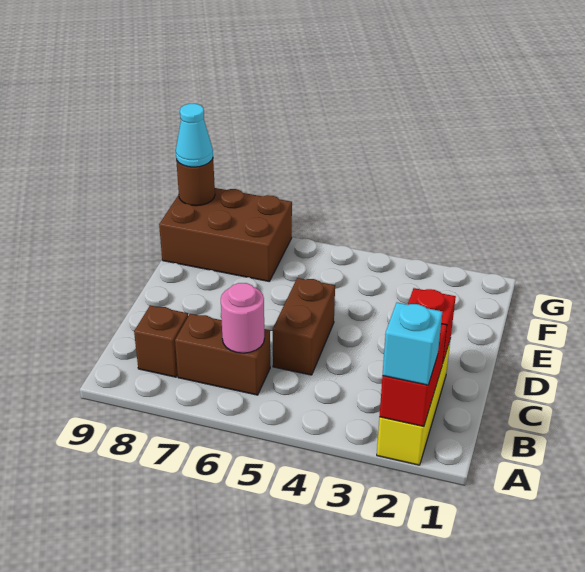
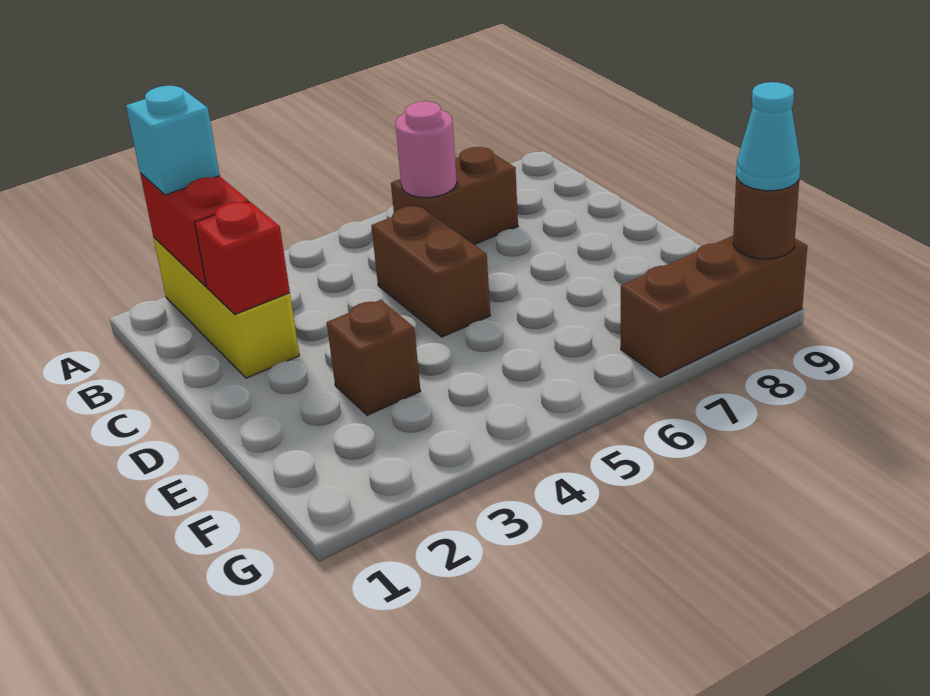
brown brick B8 level 1 -> brown brick E3 level 1
brown brick F7:G9 level 1 -> brown brick G7:G9 level 1

